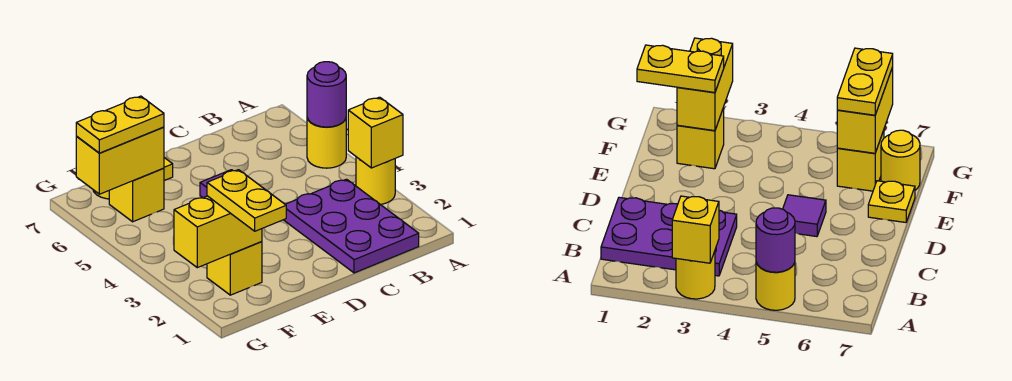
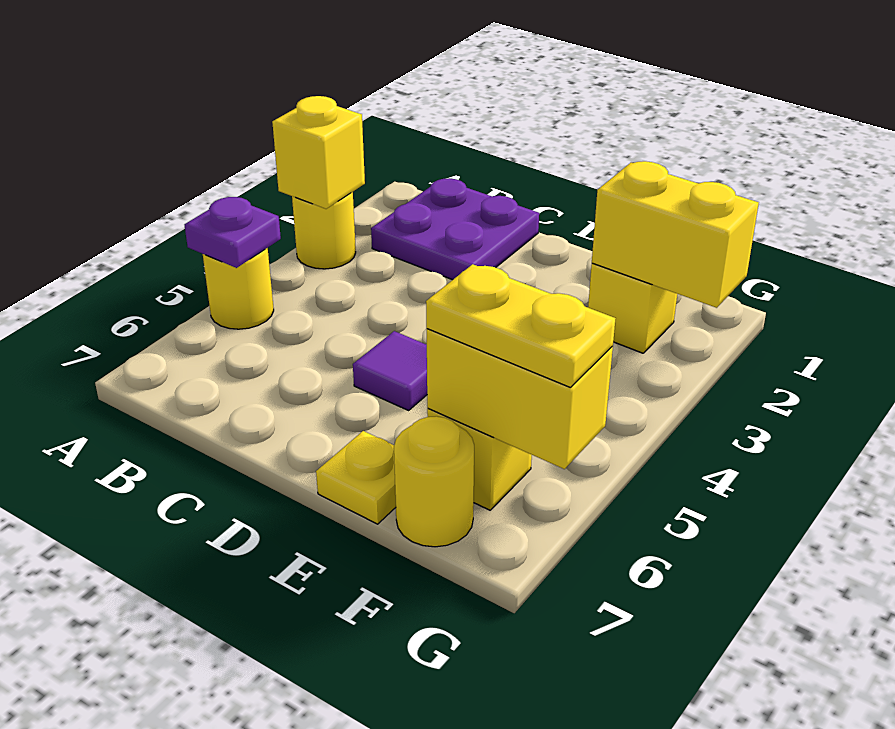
purple round brick A5 level 2 -> purple plate A5 level 2
purple plate B1:C3 level 1 -> purple plate B1:C2 level 1
yellow plate F1:F2 level 3 -> none

